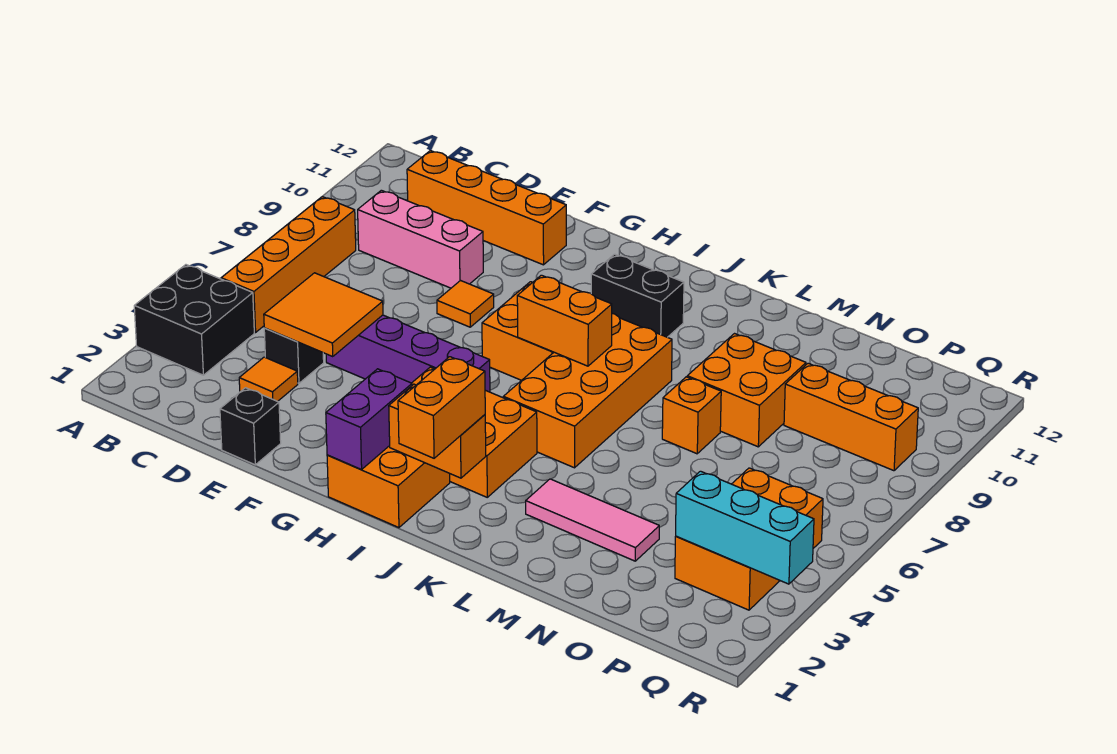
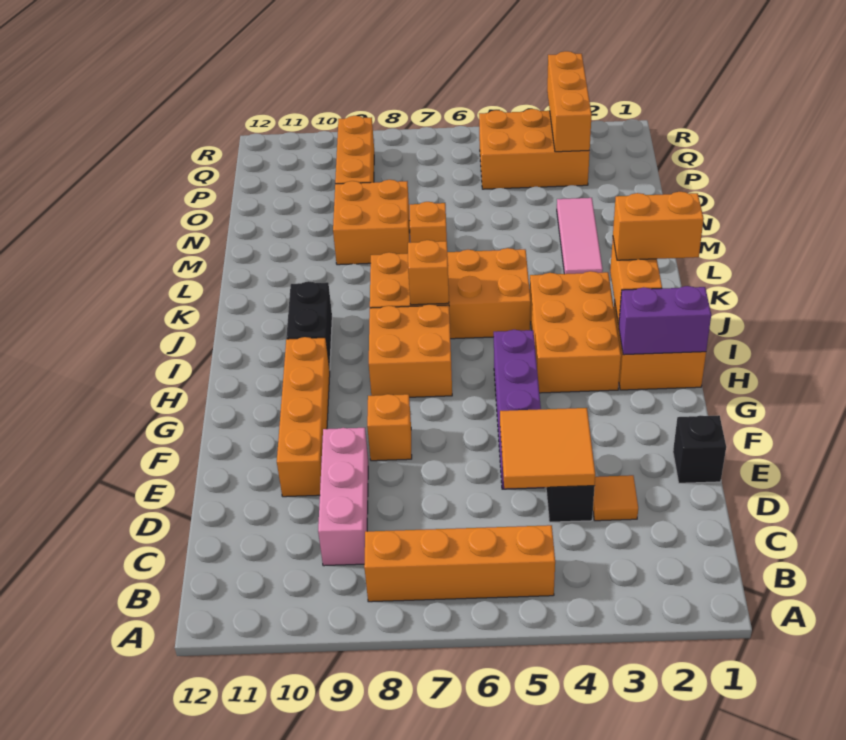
black brick A3:B4 level 1 -> none
orange brick C11:F11 level 1 -> orange brick E10:H10 level 1
orange tile F8 level 1 -> orange brick F8 level 1
orange brick I7:J7 level 2 -> orange brick J7 level 2
cyan brick P3:R3 level 2 -> orange brick P3:R3 level 2

